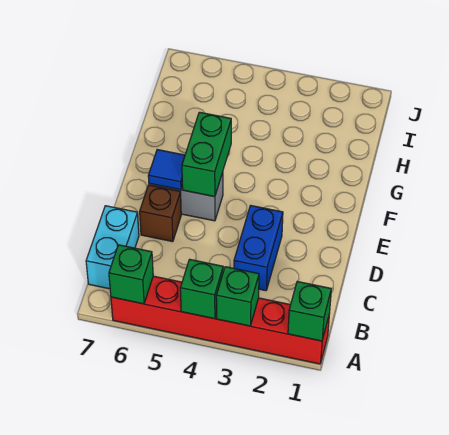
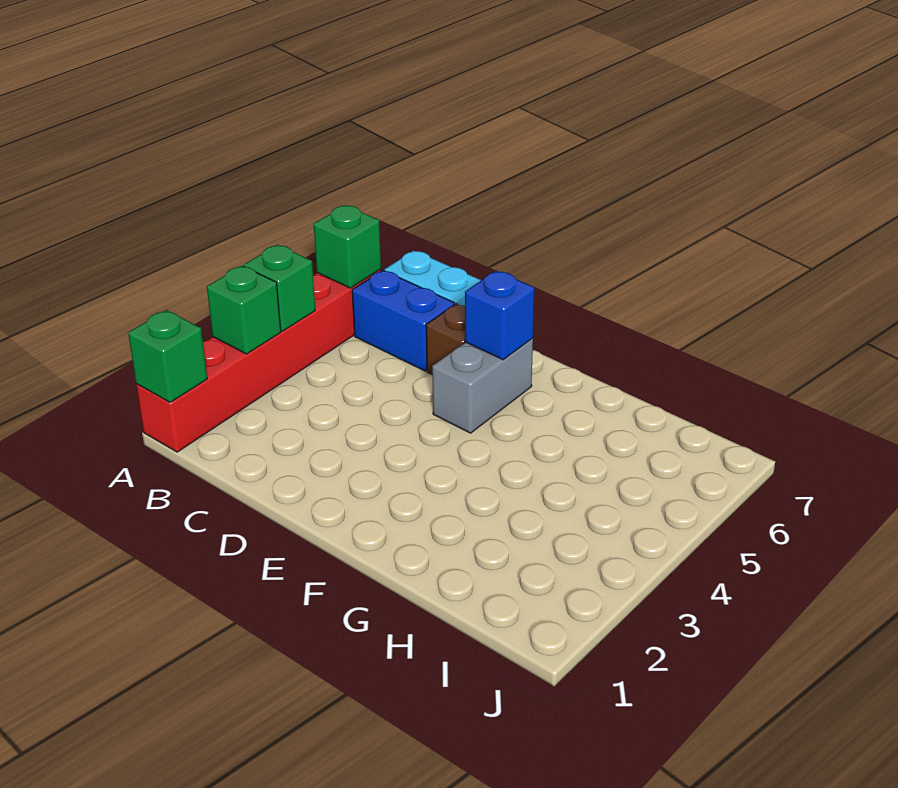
blue brick C3:D3 level 1 -> blue brick B6:C6 level 1
green brick E5:F5 level 2 -> none
blue tile E6 level 2 -> blue brick E6 level 2

